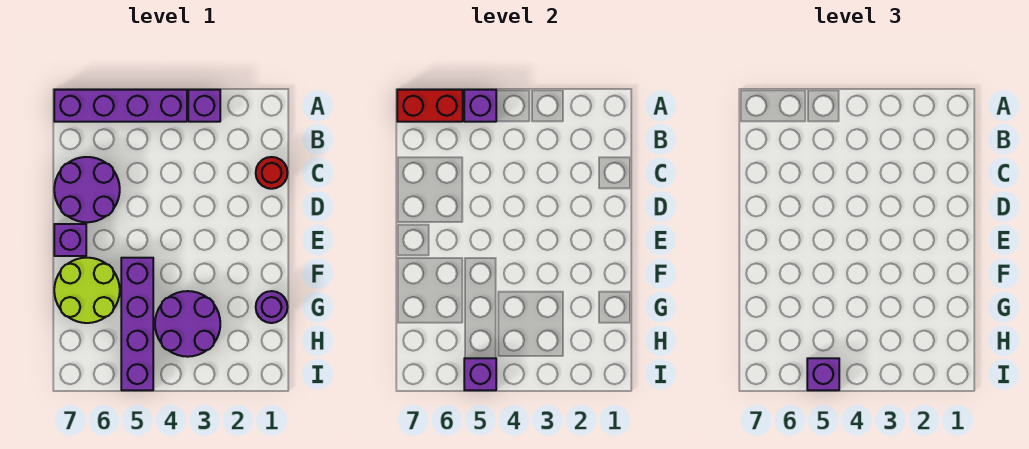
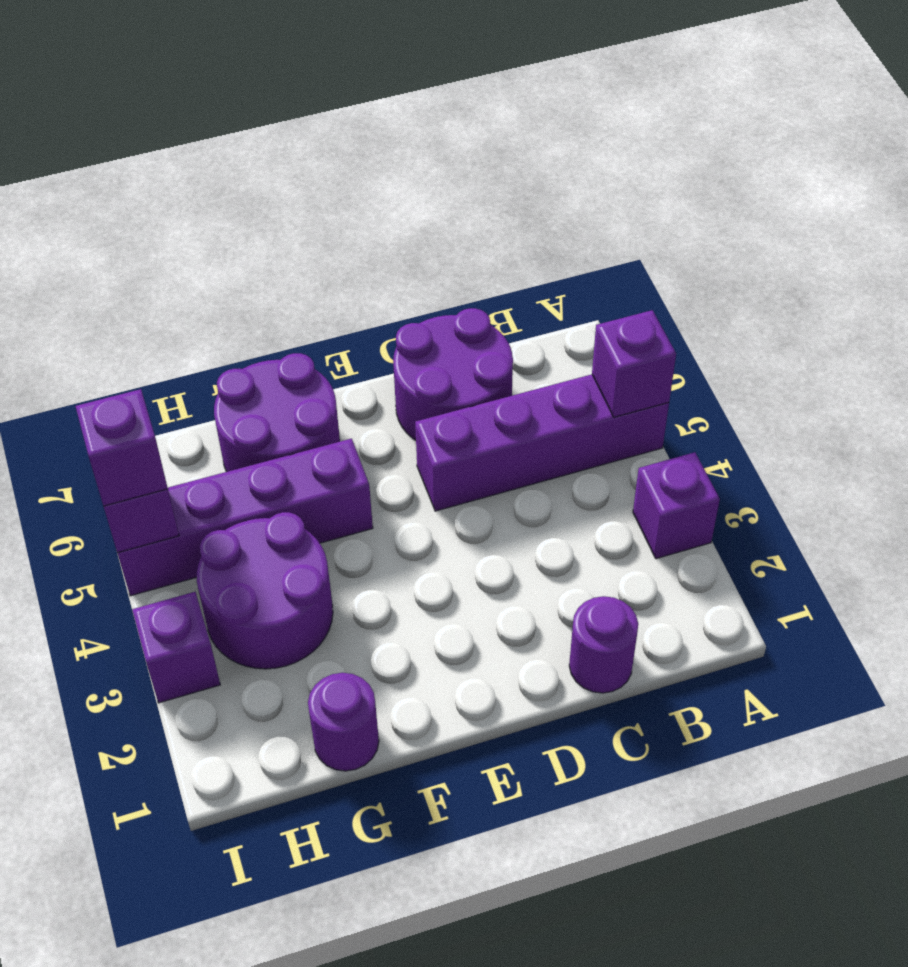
purple brick A4:A7 level 1 -> purple brick A5:D5 level 1
red brick A6:A7 level 2 -> none
red round brick C1 level 1 -> purple round brick C1 level 1
purple brick E7 level 1 -> purple brick I3 level 1
lime round brick F6:G7 level 1 -> purple round brick F6:G7 level 1

